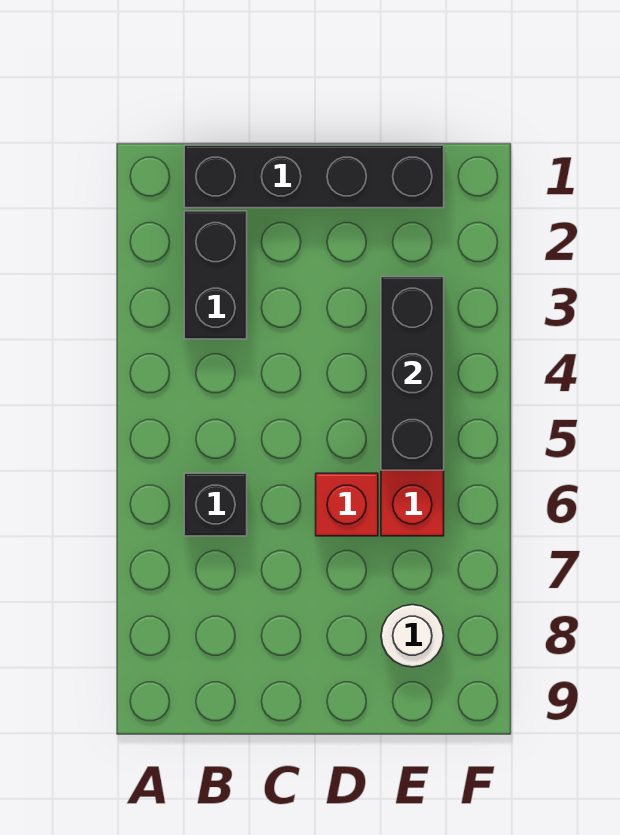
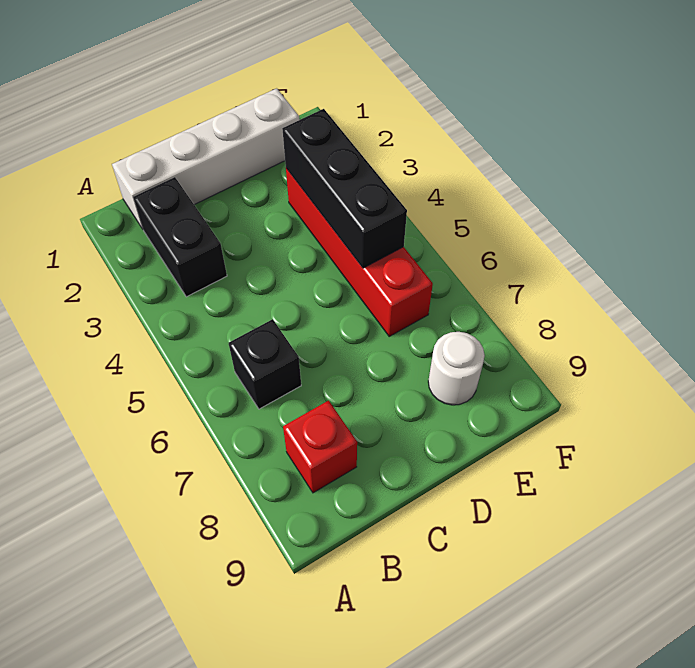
black brick B1:E1 level 1 -> white brick B1:E1 level 1
red brick D6 level 1 -> red brick B8 level 1

